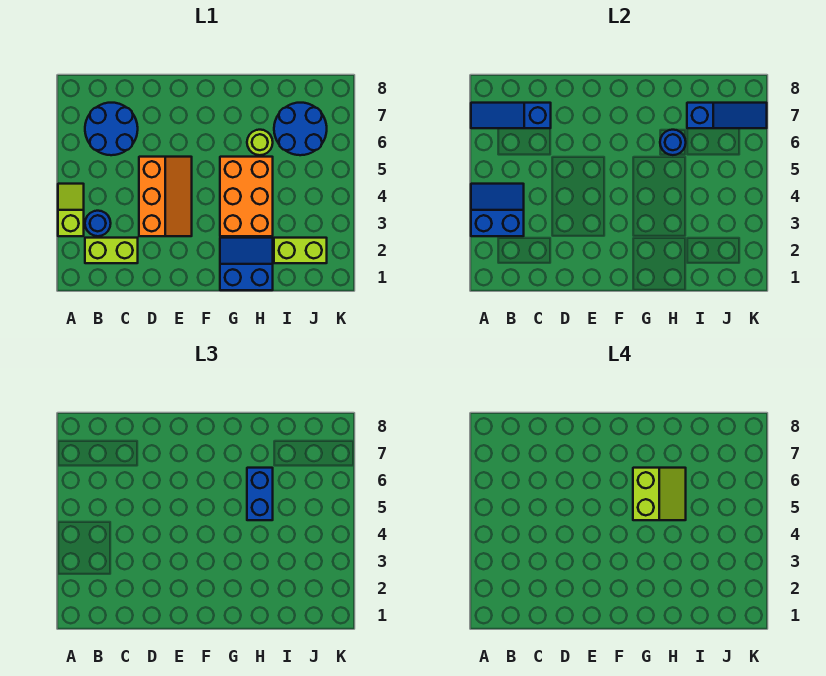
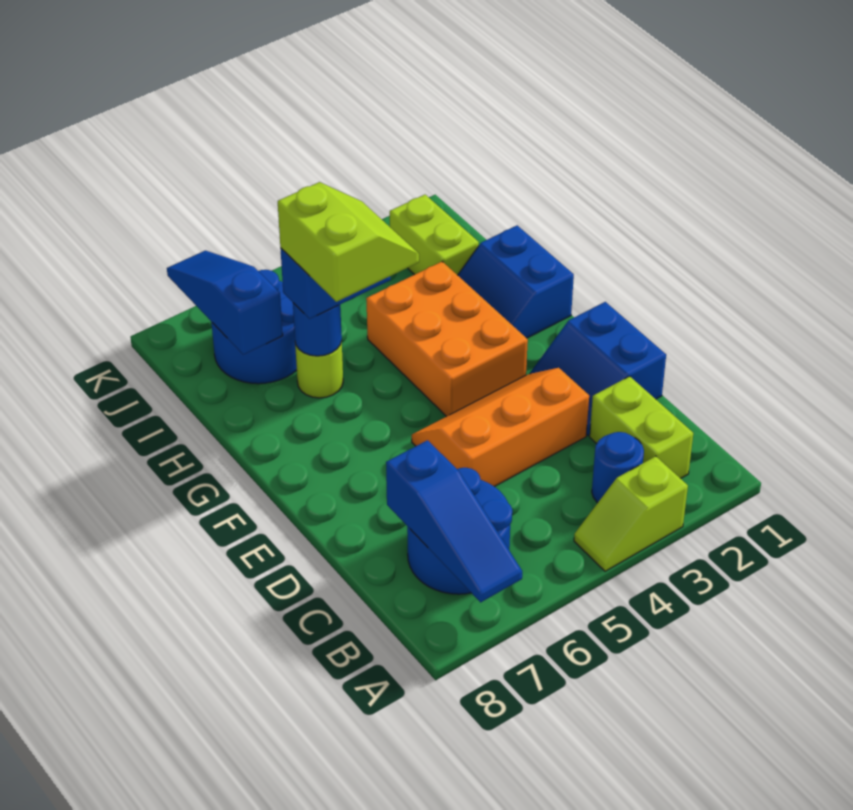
blue slope A3:B4 level 2 top 3 -> blue slope D1:E2 level 1 top 1
orange brick G3:H5 level 1 -> orange brick F3:H4 level 1
lime slope G5:H6 level 4 top G -> lime slope G5:H6 level 4 top 6

